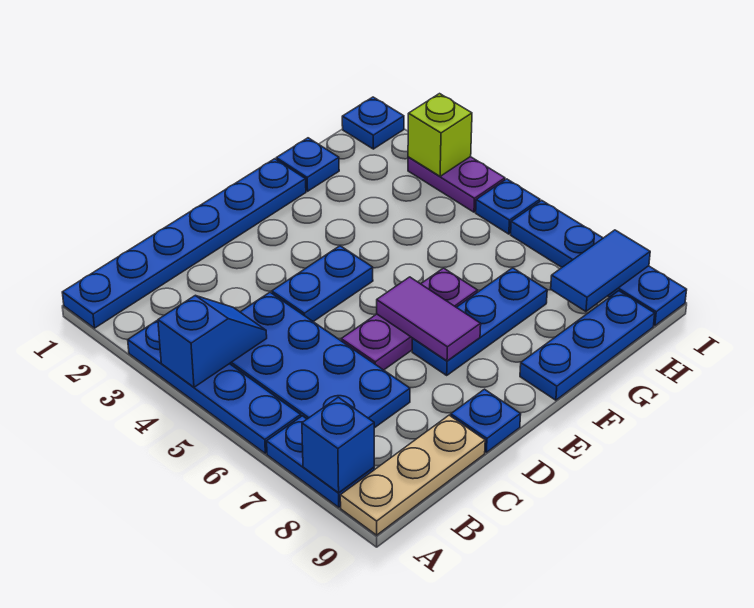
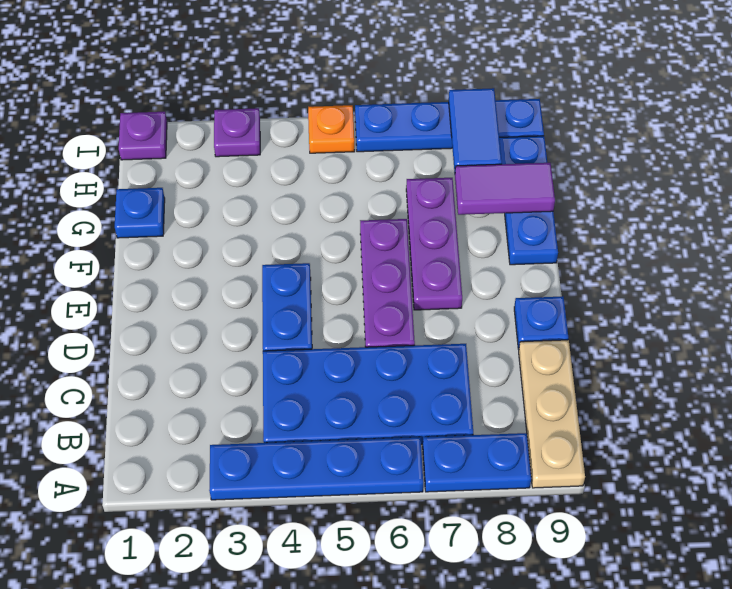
blue plate A1:F1 level 1 -> none
blue slope A4:B4 level 2 top A -> none
blue brick A8 level 2 -> none
purple tile E6:E7 level 2 -> purple tile G8:G9 level 2
blue plate E7:G7 level 1 -> purple plate E7:G7 level 1
blue plate I1 level 1 -> purple plate I1 level 1
purple plate I3:I4 level 1 -> purple plate I3 level 1
lime brick I3 level 2 -> none
blue plate I5 level 1 -> orange plate I5 level 1

